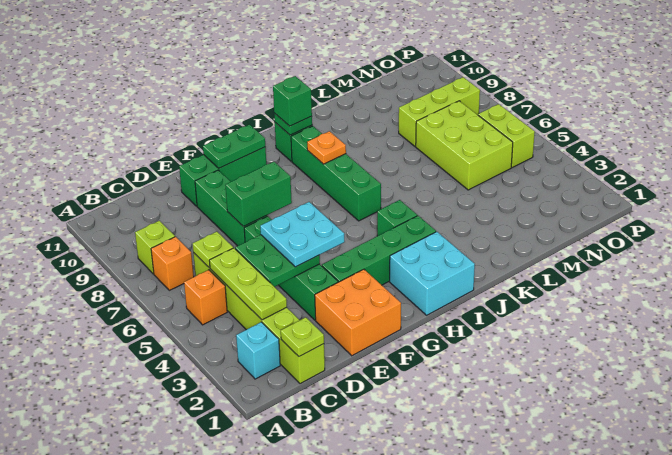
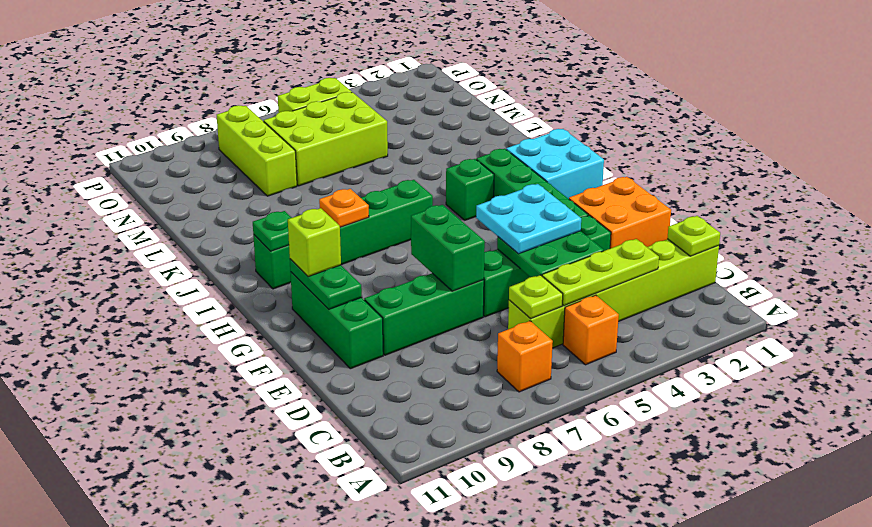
cyan brick B2 level 1 -> none
lime brick B8 level 1 -> lime brick G10 level 3
green brick I10 level 3 -> none

